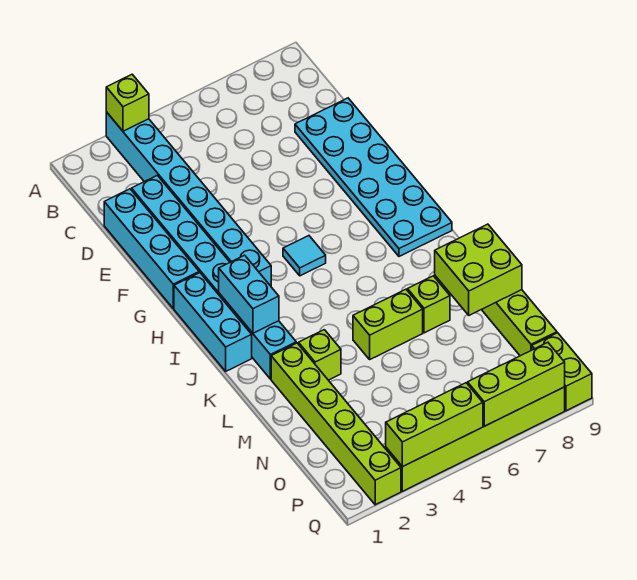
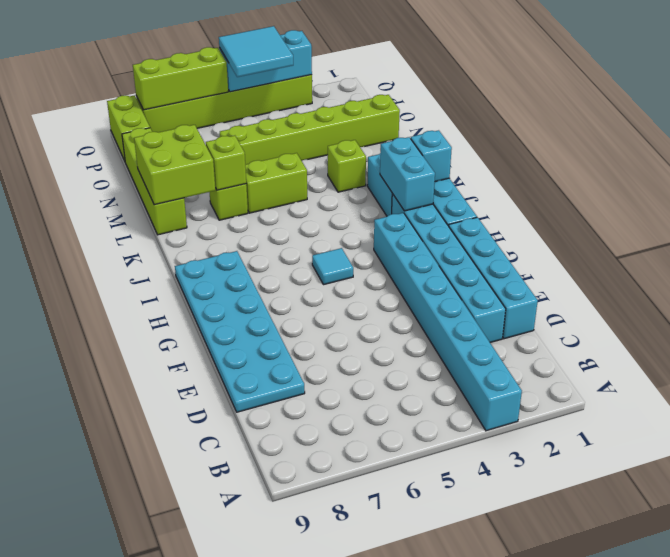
lime brick A3 level 2 -> lime brick L7 level 2
none -> cyan brick J1 level 2
lime brick L2:Q2 level 1 -> lime brick N1:N6 level 1
none -> cyan tile P4:Q5 level 3
lime brick Q3:Q5 level 2 -> cyan brick Q3:Q5 level 2

